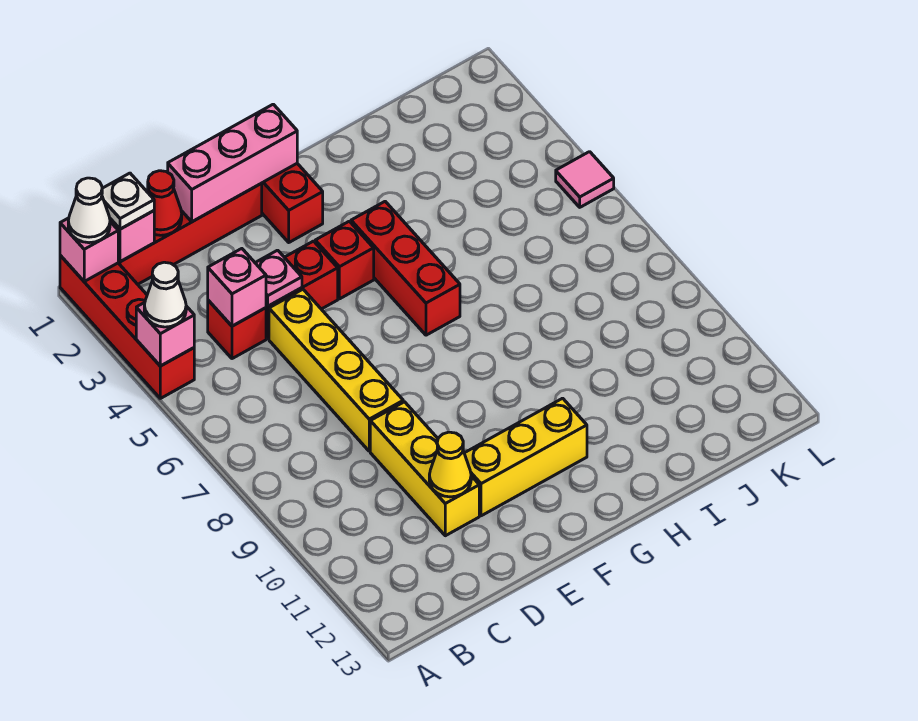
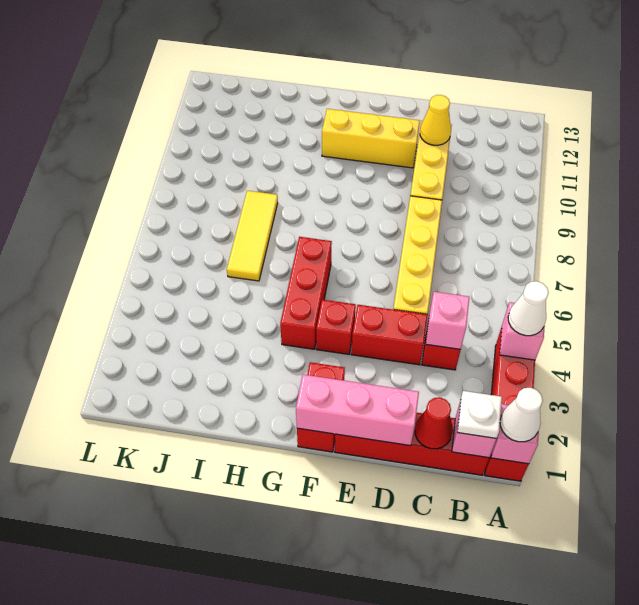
pink plate D4 level 2 -> none
none -> yellow tile I6:I8 level 1
pink tile L5 level 1 -> none

